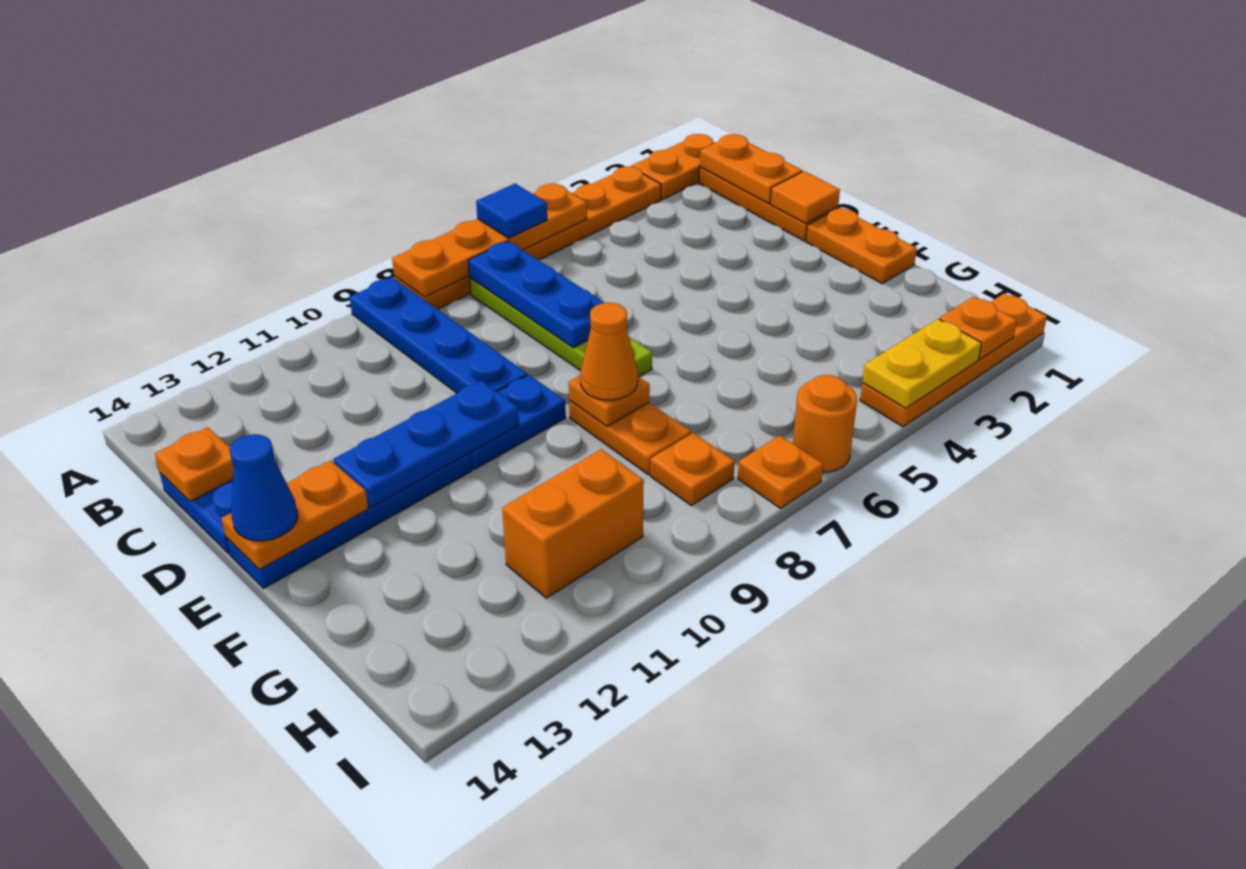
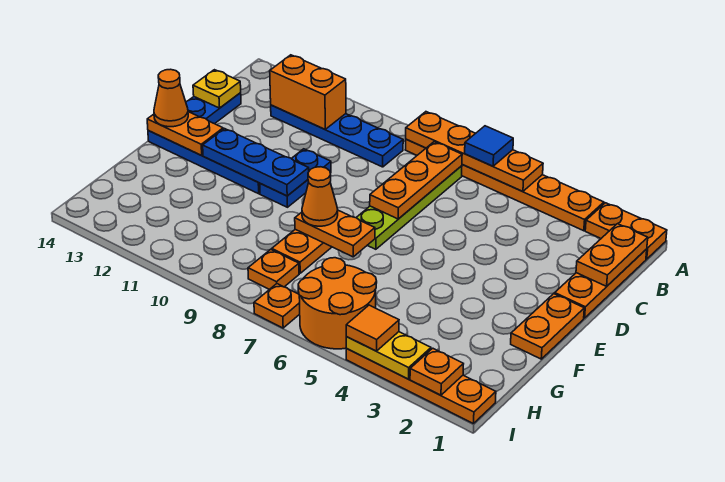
blue plate A9:D9 level 1 -> blue plate B9:B12 level 1
blue plate B7:D7 level 2 -> orange plate B7:D7 level 2
orange plate C14 level 2 -> yellow plate C14 level 2
orange tile D1 level 2 -> orange tile I4 level 3
blue plate E9:E10 level 1 -> blue plate D10:E10 level 1
blue cone E14 level 3 -> orange cone E14 level 3
orange plate F8 level 2 -> orange plate F7:F8 level 2
orange brick H10:H11 level 1 -> orange brick B11:B12 level 2
orange round brick I6 level 1 -> orange round brick H5:I6 level 1

